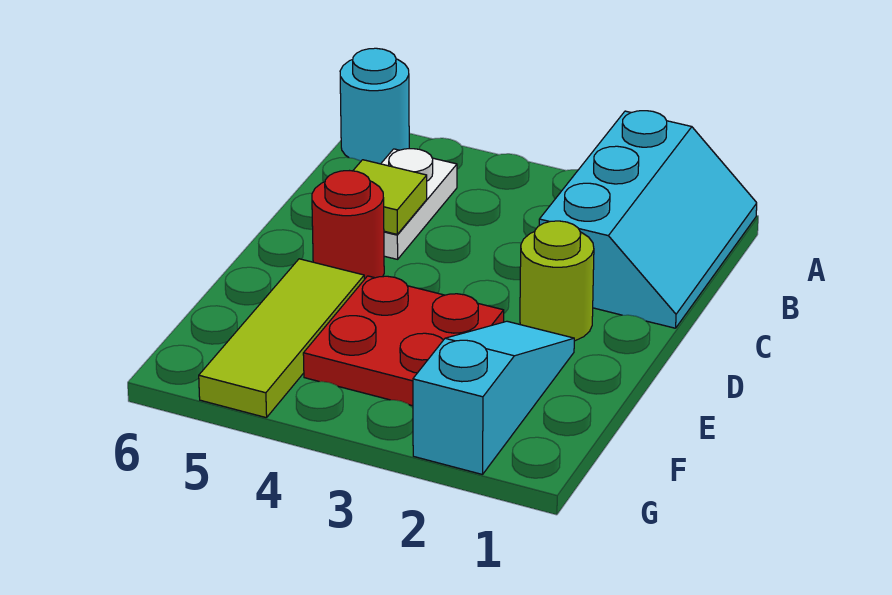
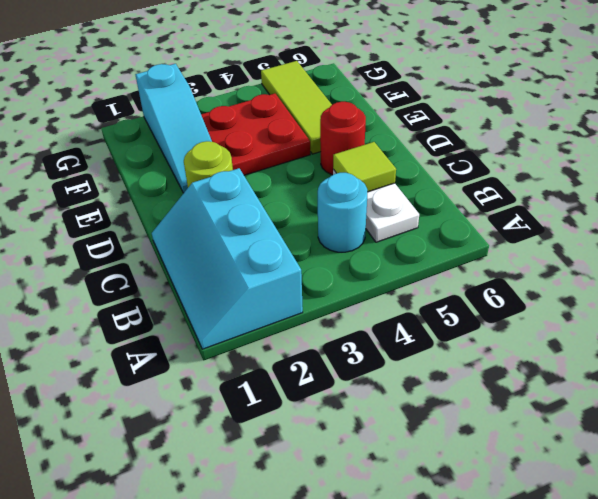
cyan round brick A6 level 1 -> cyan round brick B4 level 1

